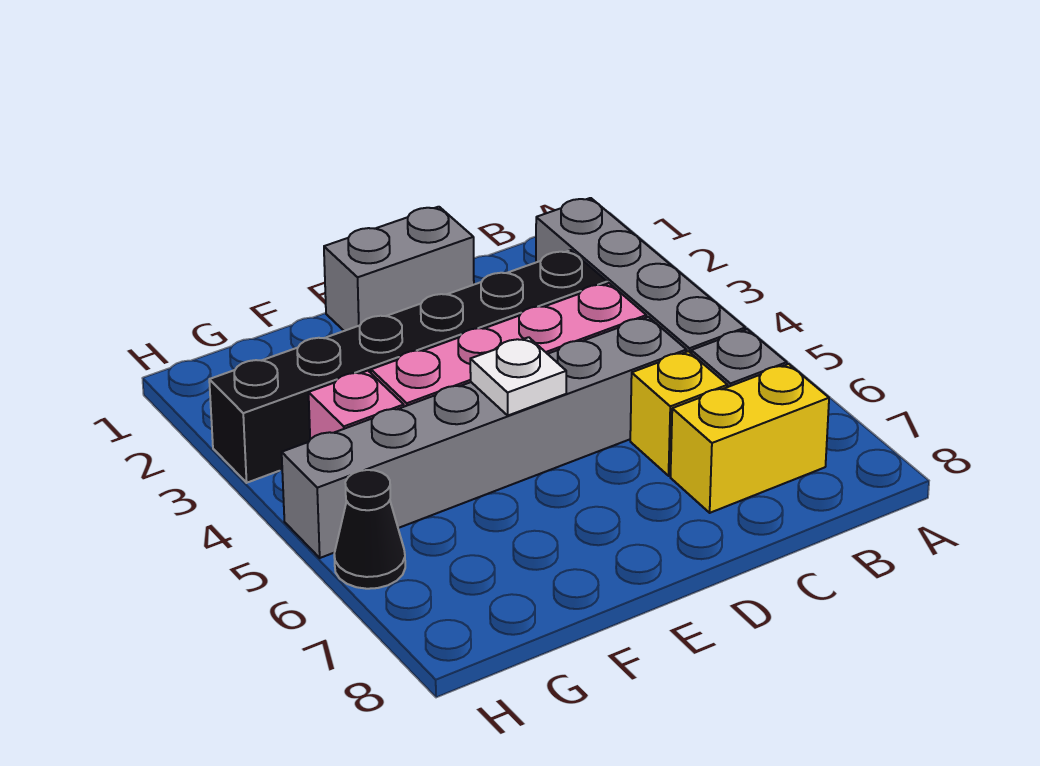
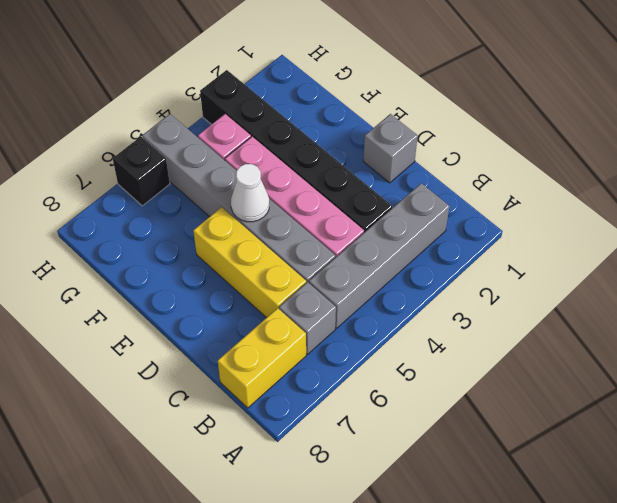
yellow brick B7:C7 level 1 -> yellow brick B7:B8 level 1
yellow brick C6 level 1 -> yellow brick C6:E6 level 1
grey brick D1:E1 level 1 -> grey brick D1 level 1
white plate E5 level 2 -> white cone E5 level 2
black cone H6 level 1 -> black brick H6 level 1

